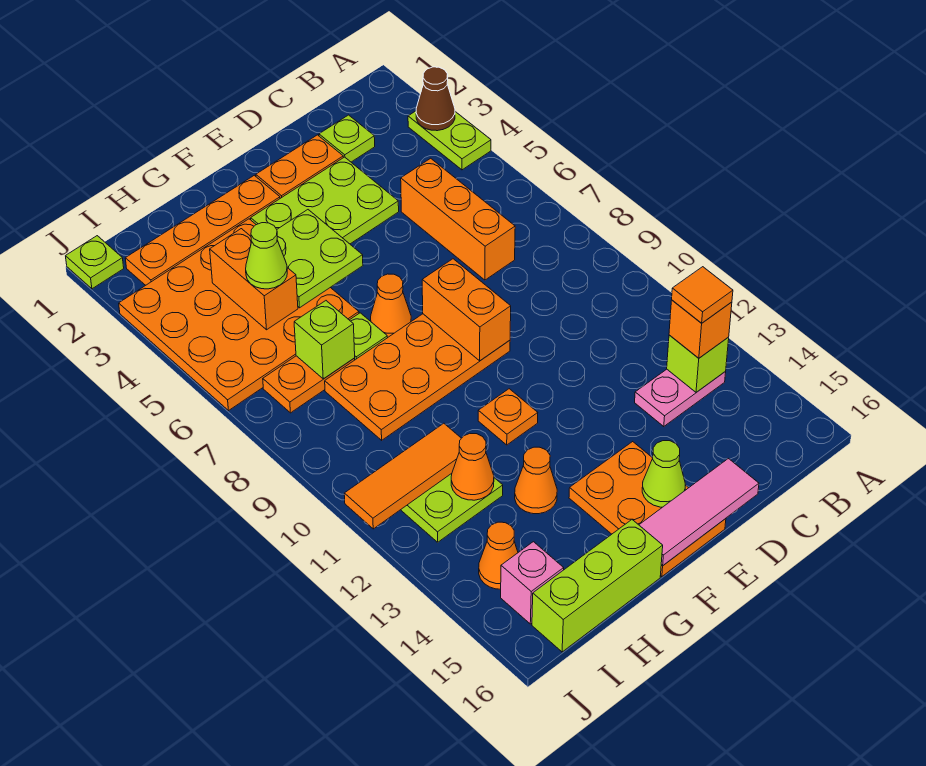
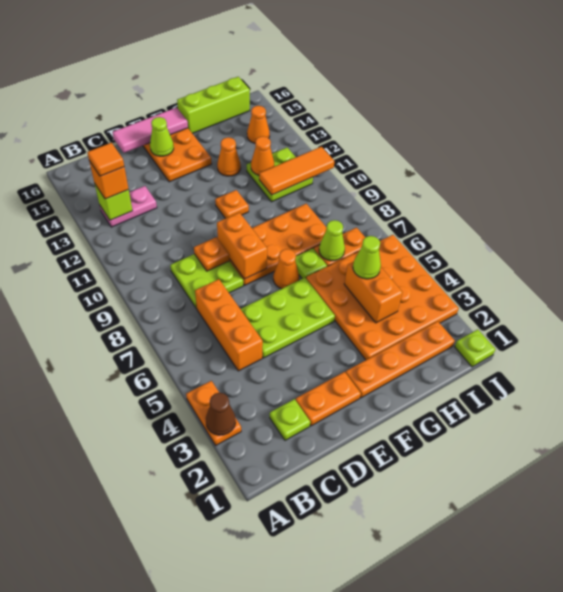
lime plate A3:A4 level 1 -> orange plate A3:A4 level 1
lime plate D3:F4 level 1 -> lime plate D5:F6 level 1
none -> orange plate D9 level 2
lime plate F4:G5 level 2 -> lime plate C8:D9 level 1
lime brick H7 level 2 -> lime cone H7 level 2
pink brick I15 level 1 -> none

